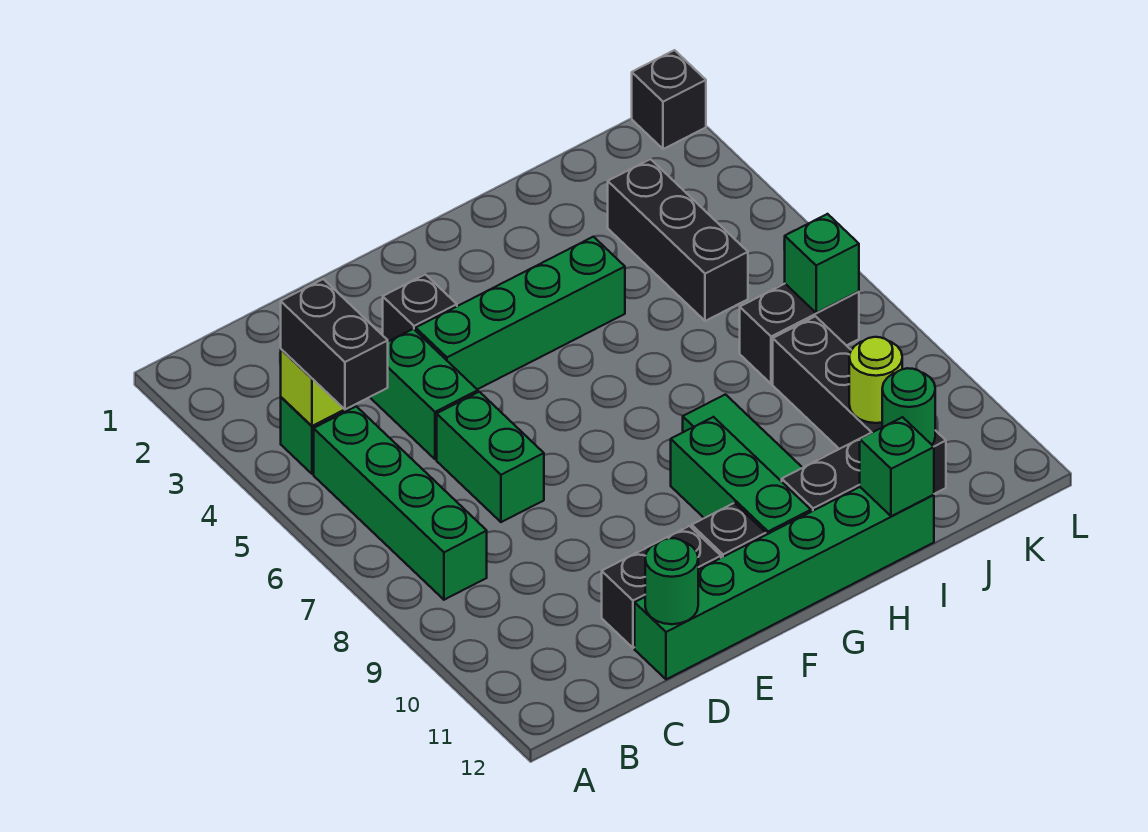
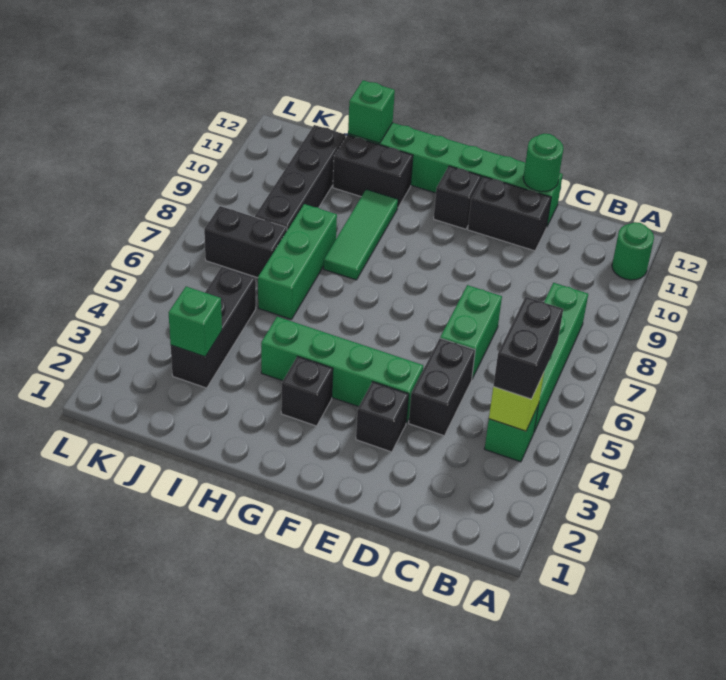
green brick D4:D5 level 1 -> black brick D4:D5 level 1
green brick G9:G11 level 1 -> green brick I6:I8 level 1
lime round brick J10 level 2 -> none
green round brick J11 level 2 -> green round brick A11 level 1
green brick K7 level 2 -> green brick J3 level 2
black brick L1 level 1 -> black brick G3 level 1

